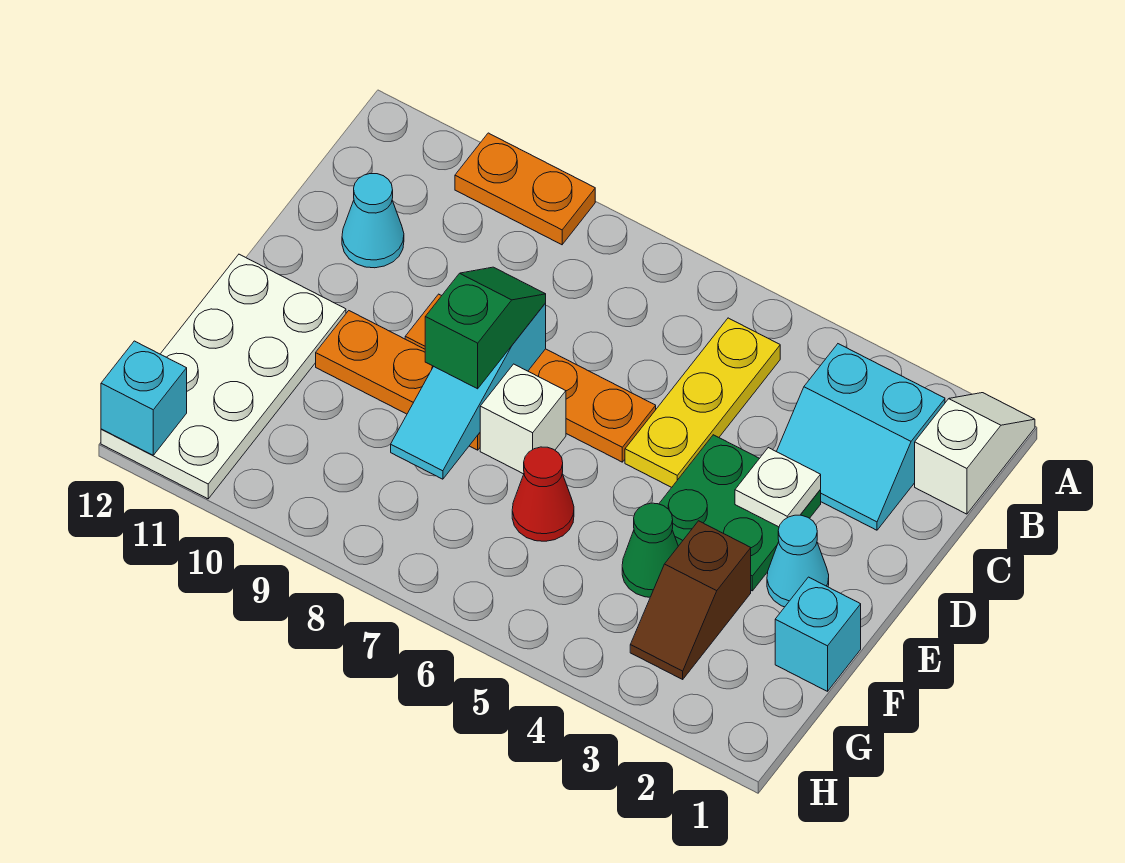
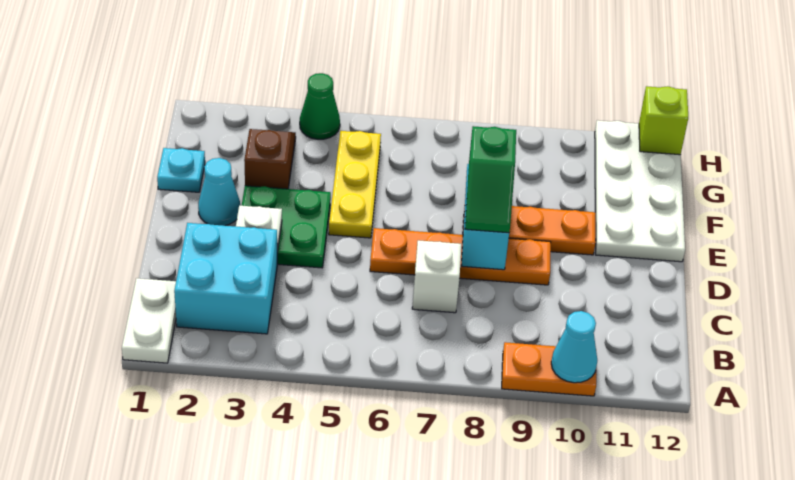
white slope A1:B1 level 1 top B -> white plate A1:B1 level 1
cyan slope B2:C3 level 1 top B -> cyan brick B2:C3 level 1
yellow plate B5:D5 level 1 -> yellow plate E5:G5 level 1
cyan cone C11 level 1 -> cyan cone A10 level 2
white brick E7 level 1 -> white brick C7 level 1
cyan brick F1 level 1 -> cyan plate F1 level 1
green cone F4 level 1 -> green cone H4 level 1
red cone F6 level 1 -> none
cyan brick H12 level 2 -> lime brick H12 level 2

